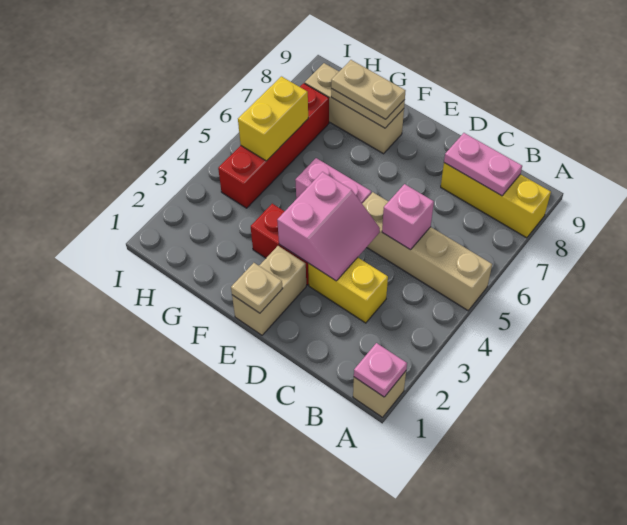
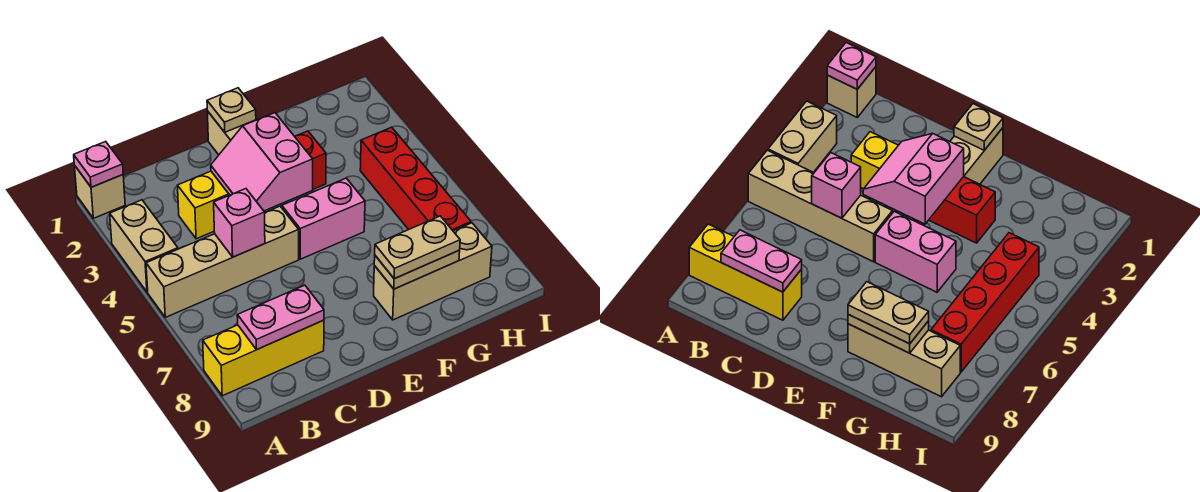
none -> tan brick A3:A4 level 1
yellow brick H5:H6 level 2 -> none

